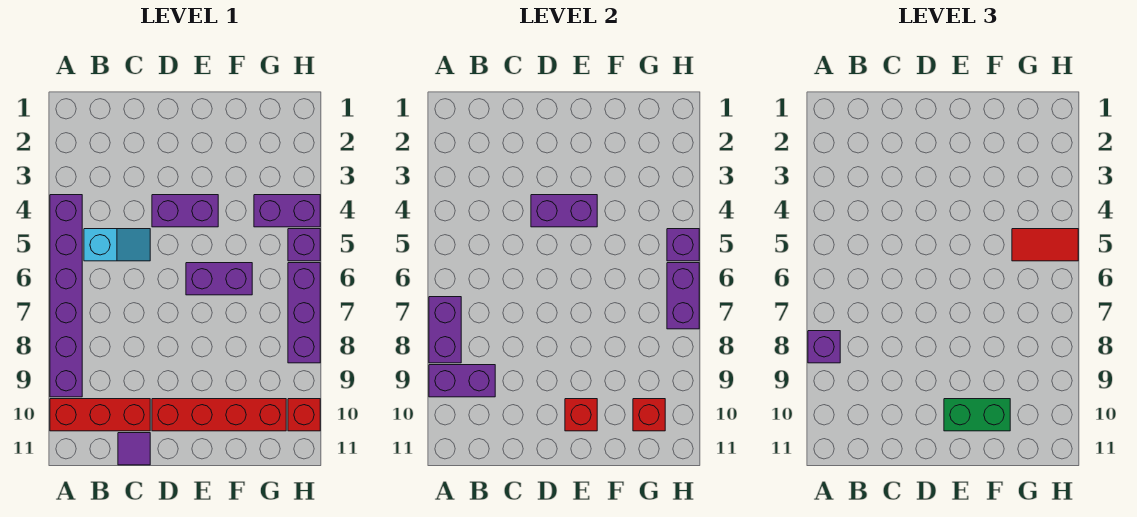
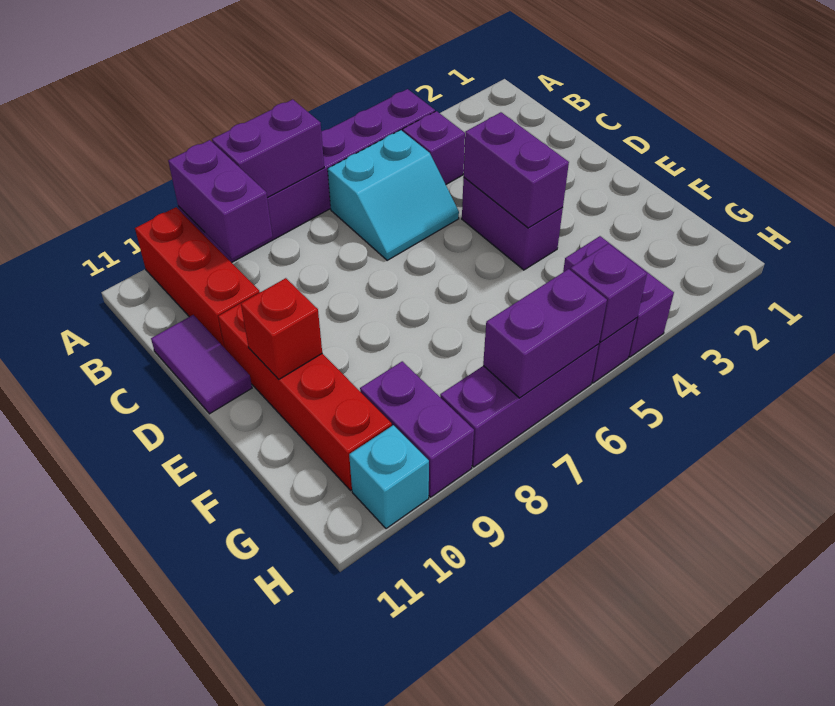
purple brick A8 level 3 -> purple brick B4 level 1
cyan slope B5:C5 level 1 top B -> cyan slope B5:C6 level 1 top B
purple tile C11 level 1 -> purple tile C11:D11 level 1
purple brick E6:F6 level 1 -> purple brick G9:H9 level 1
green brick E10:F10 level 3 -> none
red tile G5:H5 level 3 -> none
red brick G10 level 2 -> none
red brick H10 level 1 -> cyan brick H10 level 1

